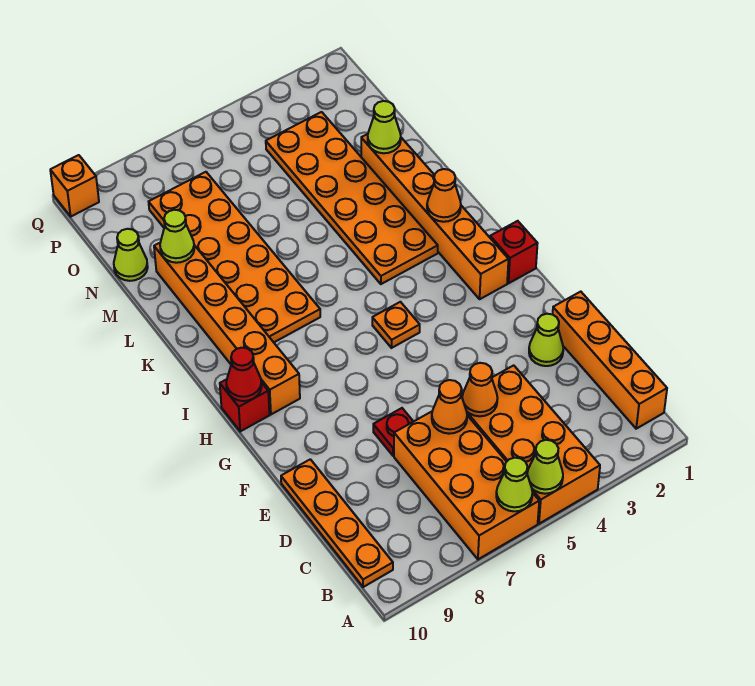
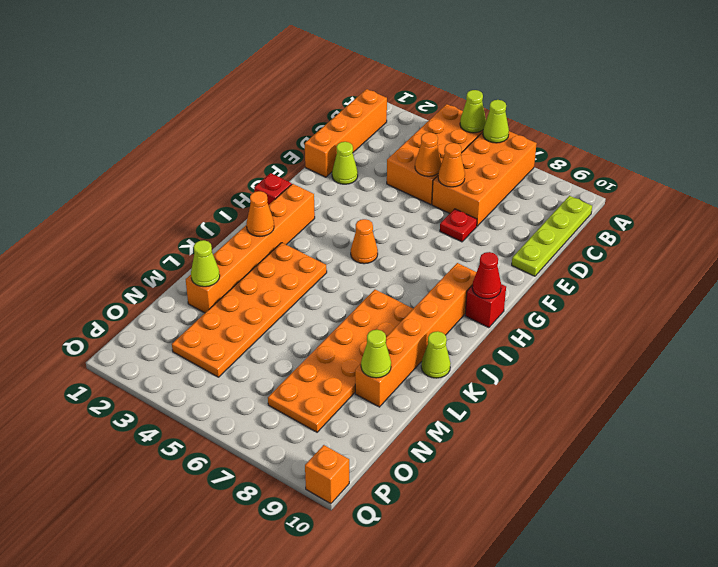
orange plate B10:E10 level 1 -> lime plate B10:E10 level 1
orange plate H5 level 1 -> orange cone H5 level 1
lime cone N10 level 1 -> lime cone K10 level 1

